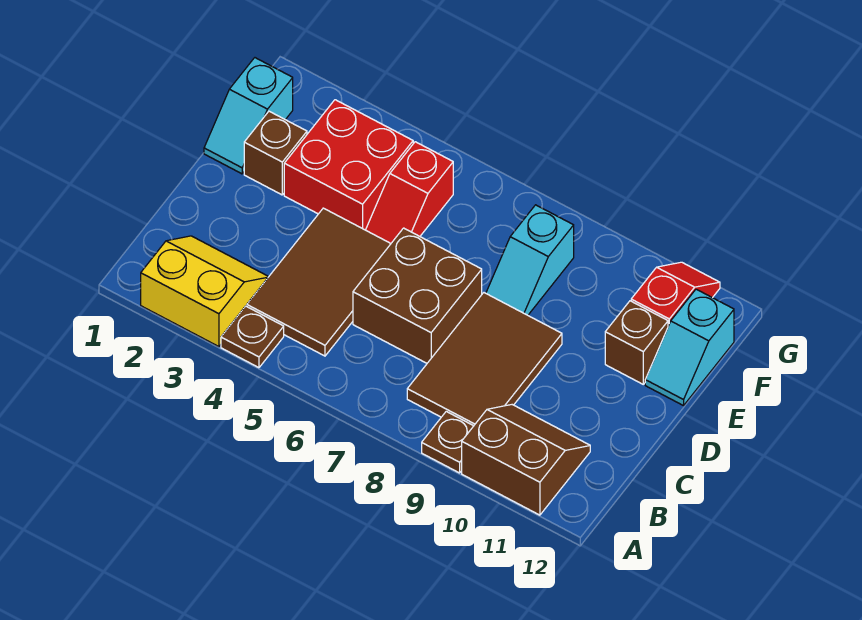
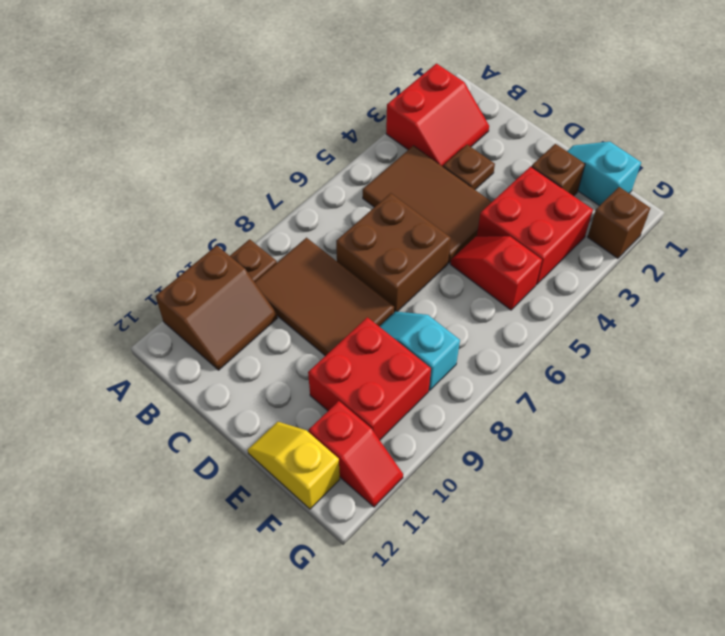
yellow slope A2:B3 level 1 top A -> red slope A2:B3 level 1 top A
brown plate A4 level 1 -> brown plate C3 level 1
none -> red brick E9:F10 level 1
brown brick E11 level 1 -> brown brick G2 level 1
cyan slope E12:F12 level 1 top F -> yellow slope E12:F12 level 1 top F

